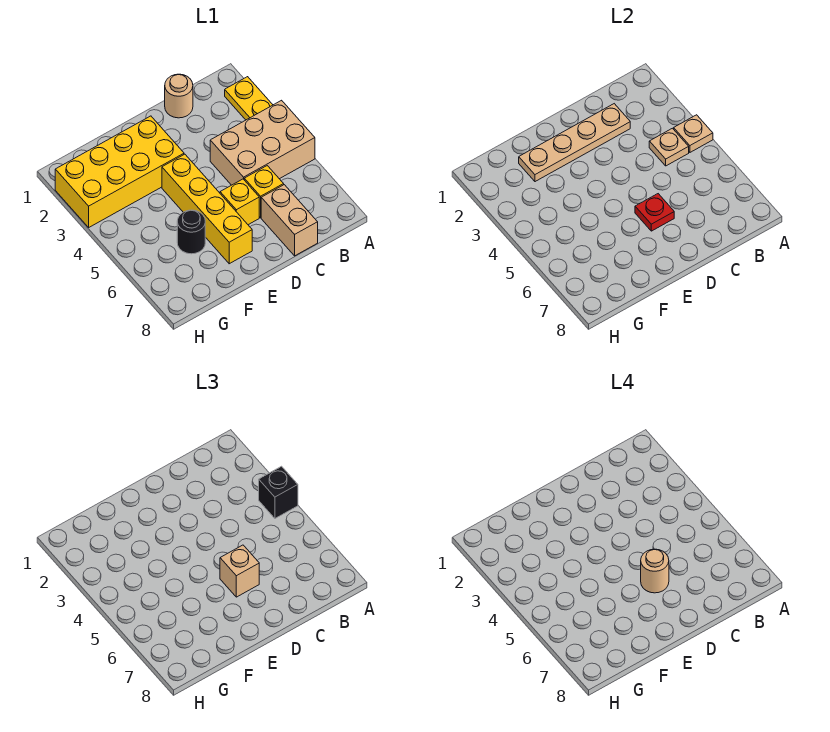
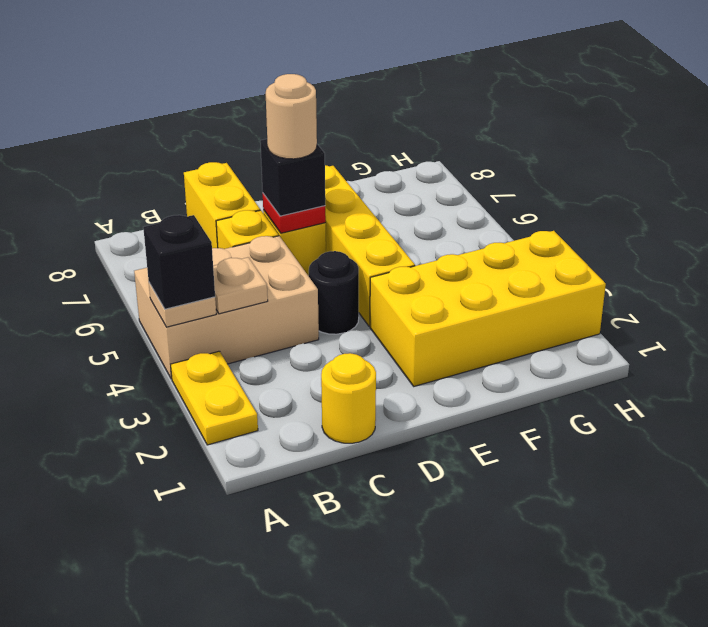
tan round brick C1 level 1 -> yellow round brick C1 level 1
tan plate C2:F2 level 2 -> none
tan brick C7:C8 level 1 -> yellow brick C7:C8 level 1
tan brick D6 level 3 -> black brick D6 level 3
black round brick F6 level 1 -> black round brick D4 level 1

